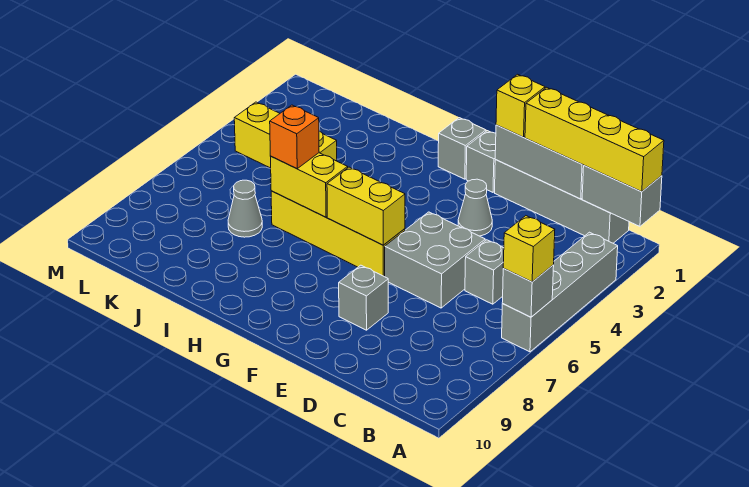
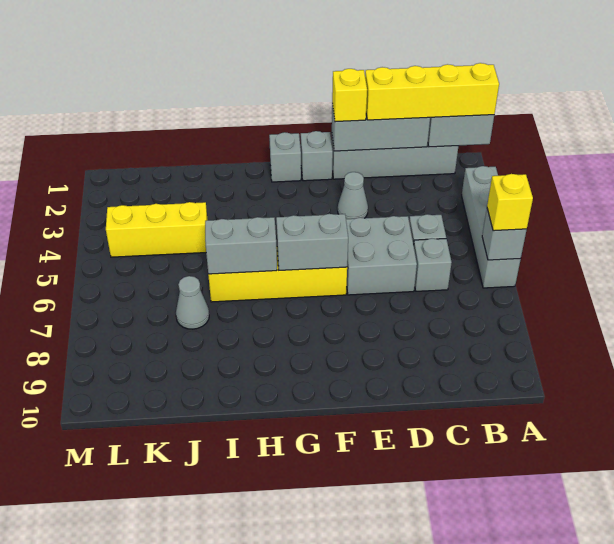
grey brick E8 level 1 -> grey brick C6 level 1
yellow brick F6:G6 level 2 -> grey brick F6:G6 level 2
yellow brick H6:I6 level 2 -> grey brick H6:I6 level 2
orange brick I6 level 3 -> none

